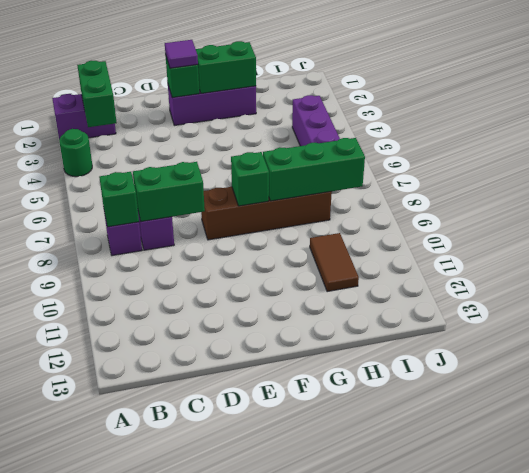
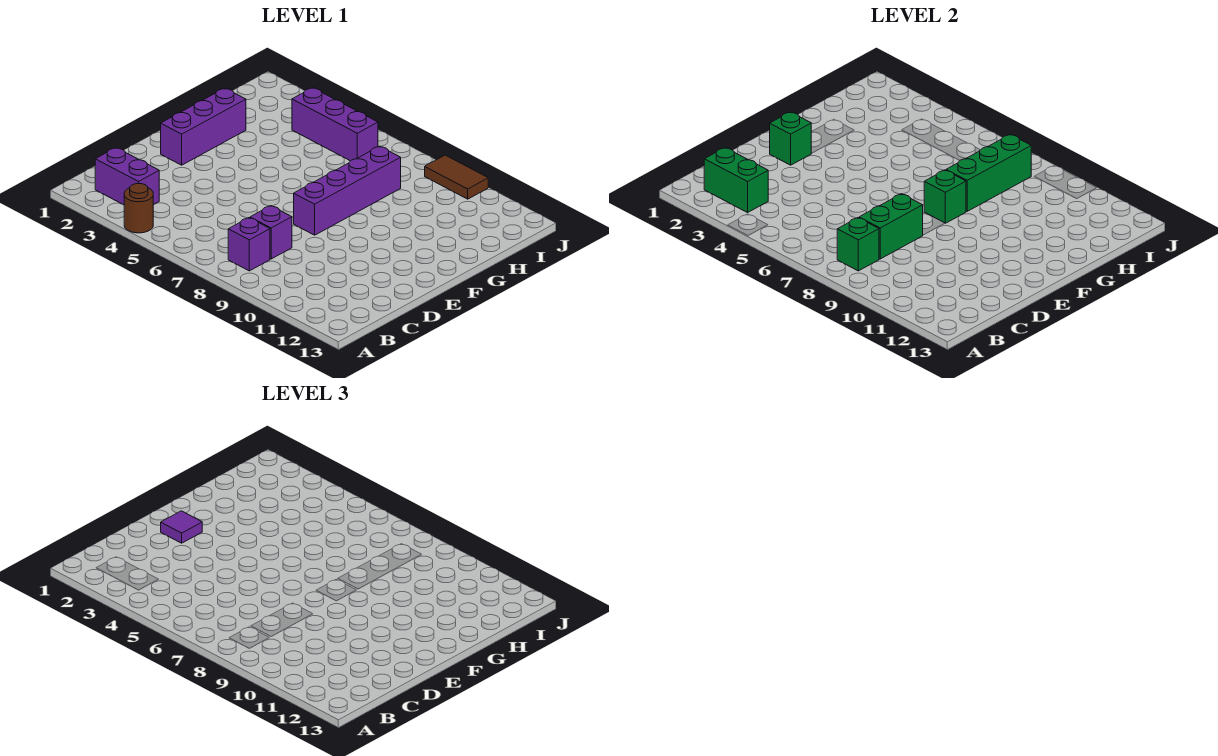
purple brick A2:B2 level 1 -> purple brick B2:B3 level 1
green round brick A4 level 1 -> brown round brick A4 level 1
brown brick E8:H8 level 1 -> purple brick E8:H8 level 1
green brick F2:G2 level 2 -> none
brown tile H10:H11 level 1 -> brown tile J9:J10 level 1

